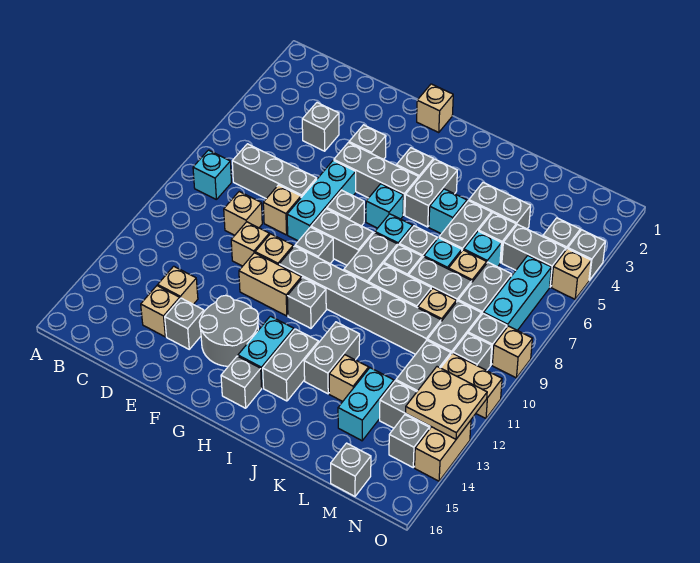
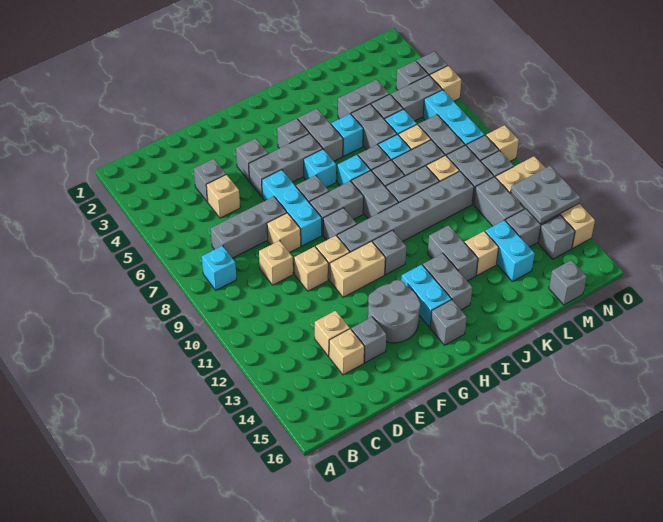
tan brick G1 level 1 -> tan brick D5 level 1
tan plate N12:O13 level 2 -> grey plate N12:O13 level 2

